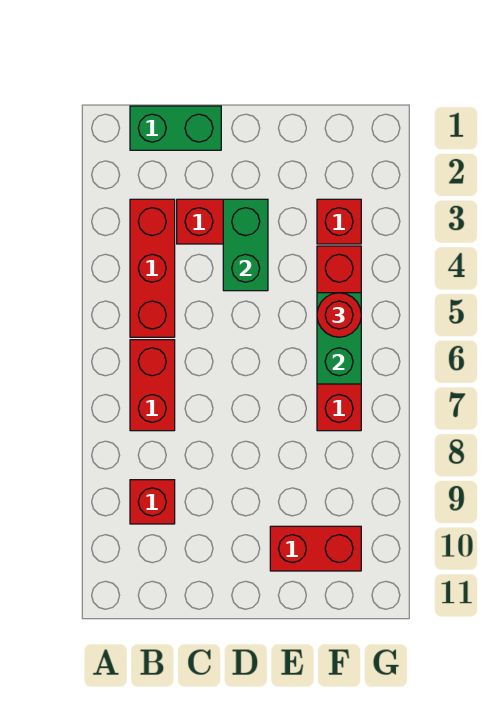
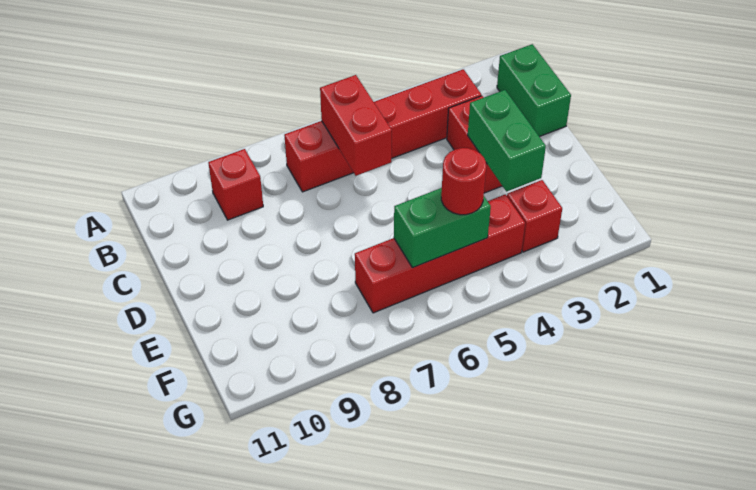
green brick D3:D4 level 2 -> green brick D3:E3 level 2
red brick E10:F10 level 1 -> red brick B6:C6 level 2

